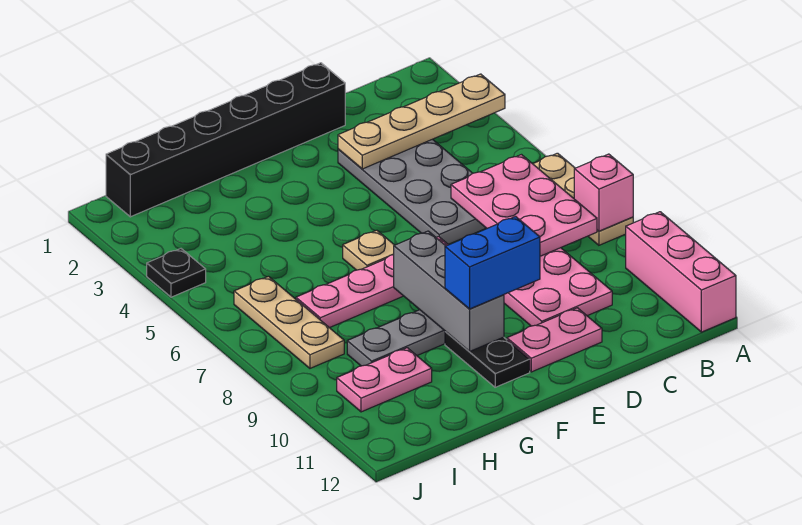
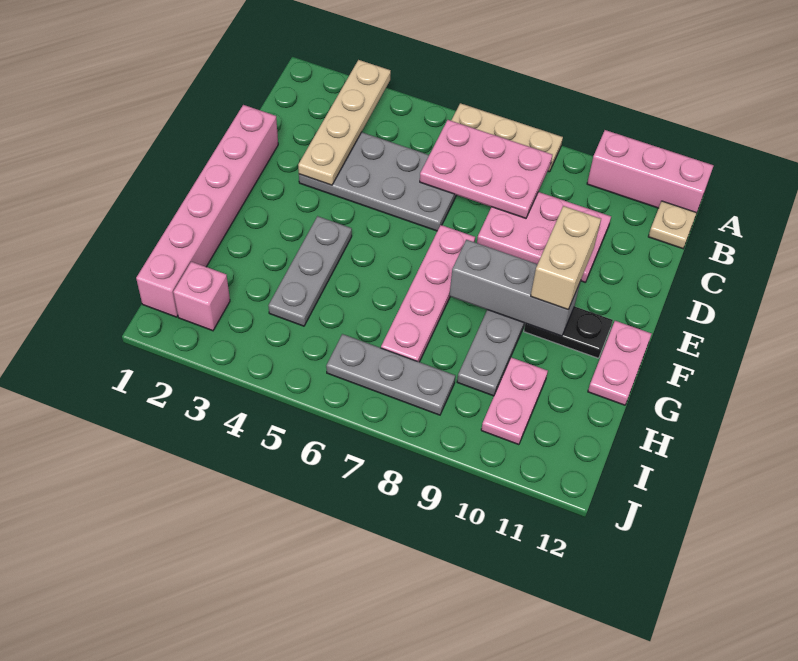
pink brick A8 level 2 -> pink brick I2 level 1
black brick D1:I1 level 1 -> pink brick D1:I1 level 1
pink plate D11:E11 level 1 -> pink plate F12:G12 level 1
blue brick E10:F10 level 3 -> tan brick E10:F10 level 3
none -> grey plate F4:H4 level 1
tan plate F6 level 1 -> tan plate B12 level 1
tan plate I6:I8 level 1 -> grey plate I6:I8 level 1
black plate J4 level 1 -> none

